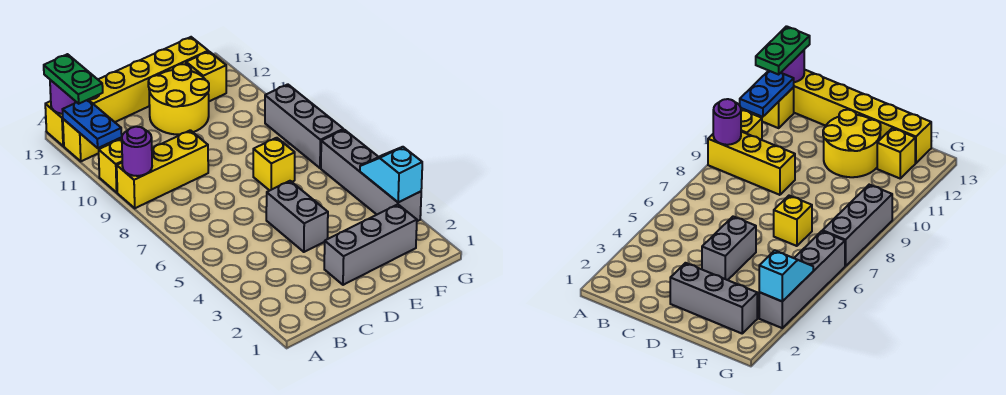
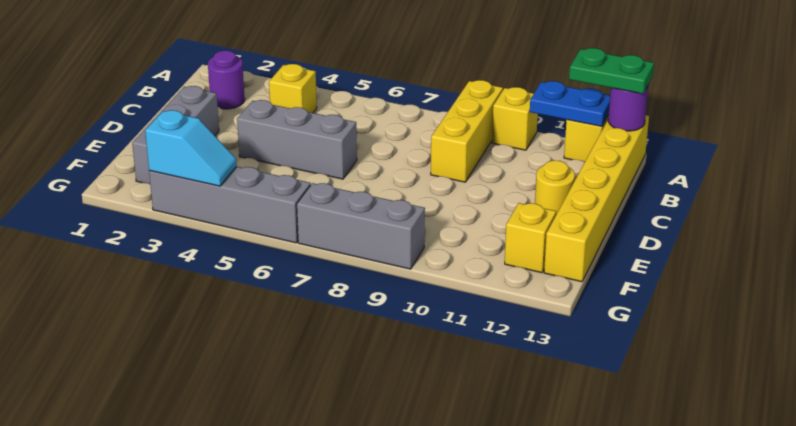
purple round brick A9 level 2 -> purple round brick B2 level 1
grey brick D4:D5 level 1 -> grey brick D4:D6 level 1
yellow round brick D11:E12 level 1 -> yellow round brick D12 level 1
yellow brick E7 level 1 -> yellow brick B4 level 1

